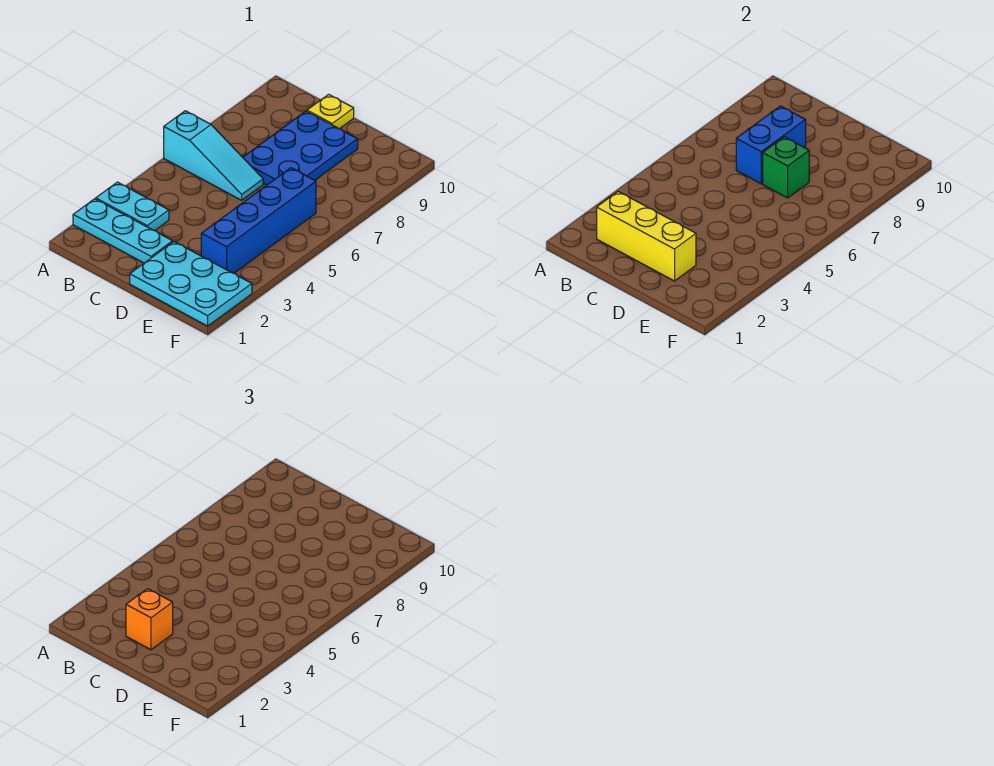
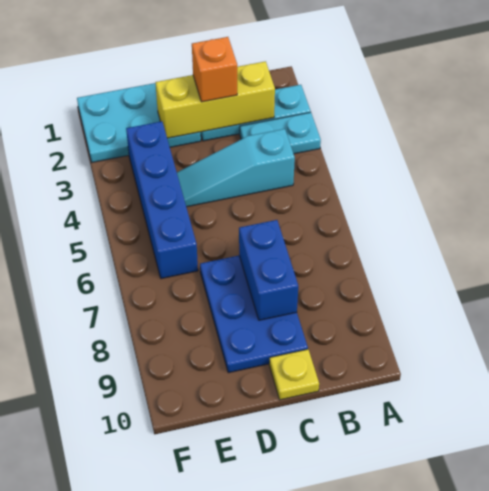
cyan slope A6:C6 level 1 top A -> cyan slope B4:D4 level 1 top B
green brick D7 level 2 -> none

